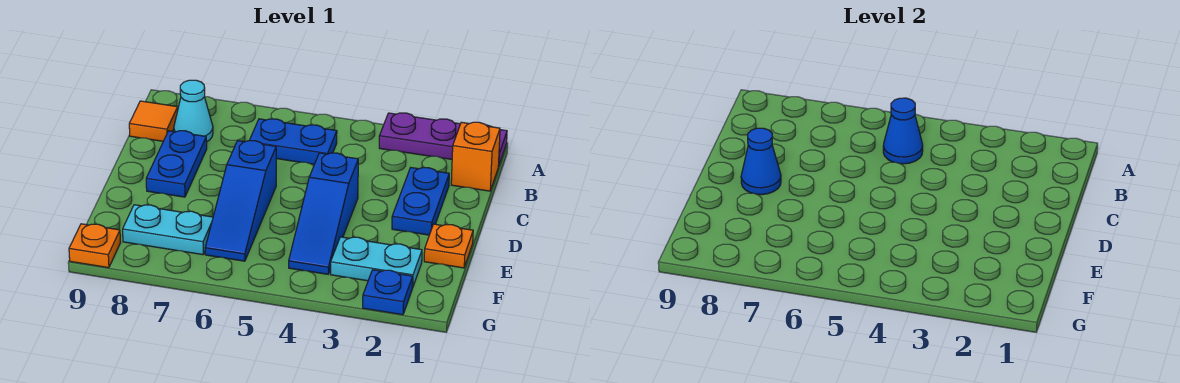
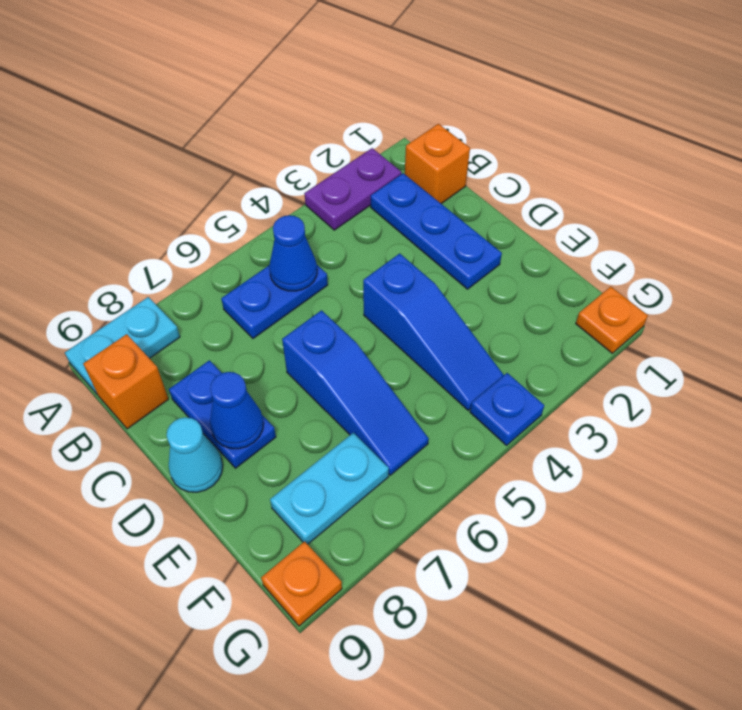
purple plate A1:A3 level 1 -> purple plate A2:A3 level 1
cyan cone B8 level 1 -> cyan cone D9 level 1
orange tile B9 level 1 -> orange brick B9 level 1
blue plate C2:D2 level 1 -> blue plate B2:D2 level 1
orange plate E1 level 1 -> orange plate G1 level 1
cyan plate F2:F3 level 1 -> cyan plate A8:A9 level 1
blue plate G2 level 1 -> blue plate G4 level 1

